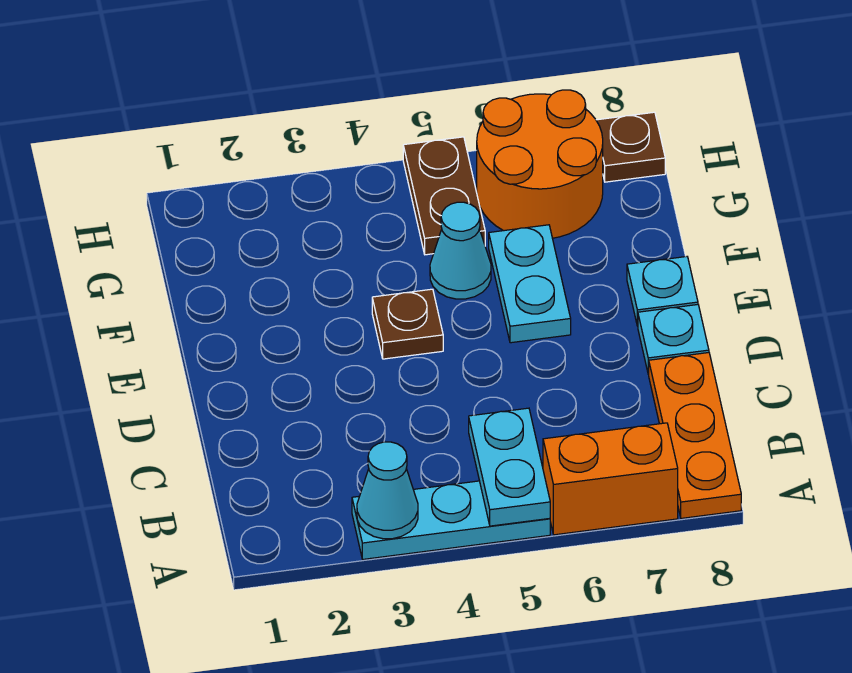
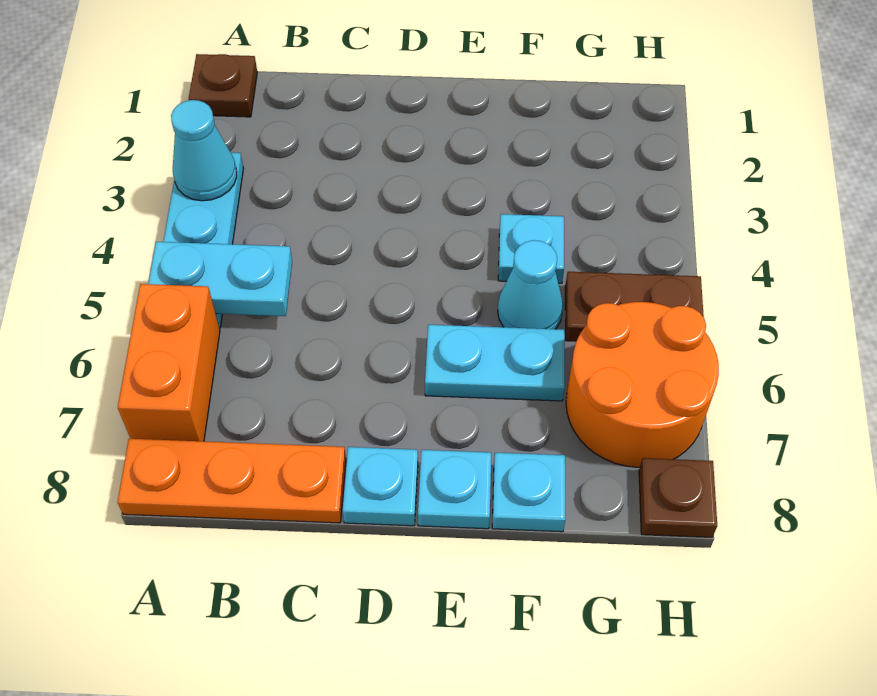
brown plate E4 level 1 -> brown plate A1 level 1
none -> cyan plate F4 level 1
none -> cyan plate F8 level 1

